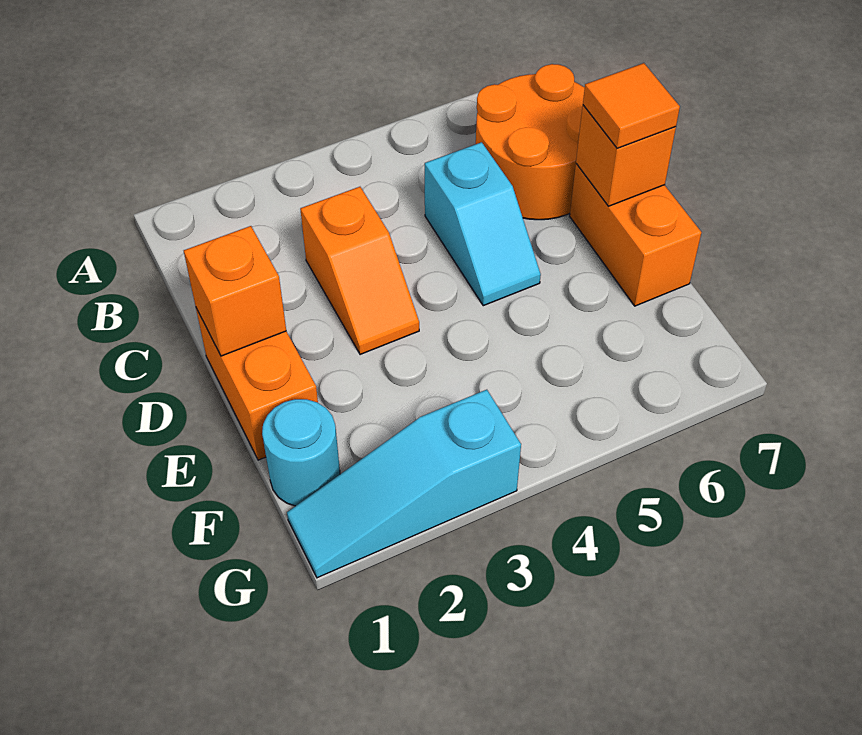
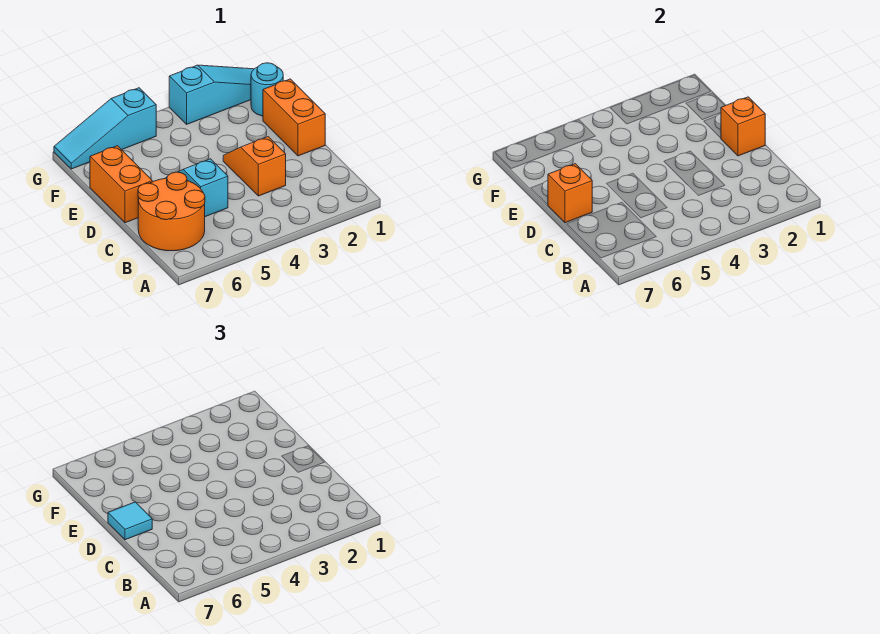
orange tile D7 level 3 -> cyan tile D7 level 3
none -> cyan slope G5:G7 level 1 top 5

